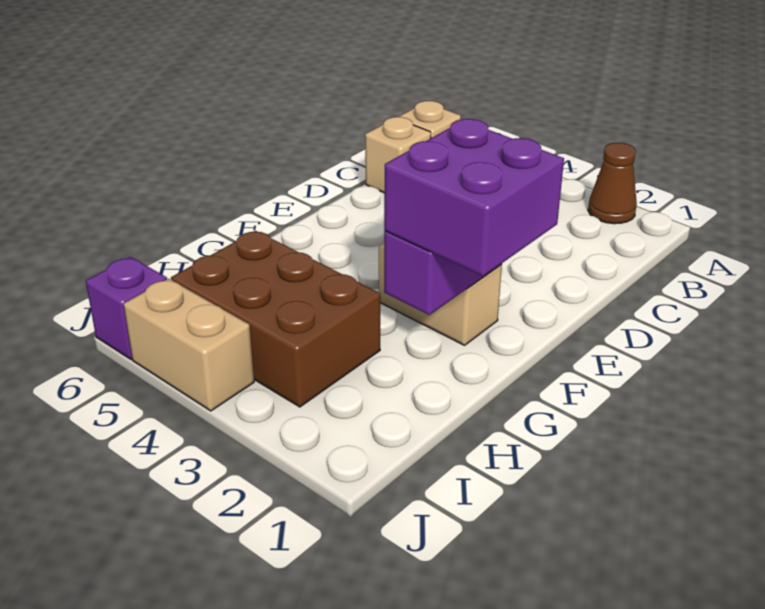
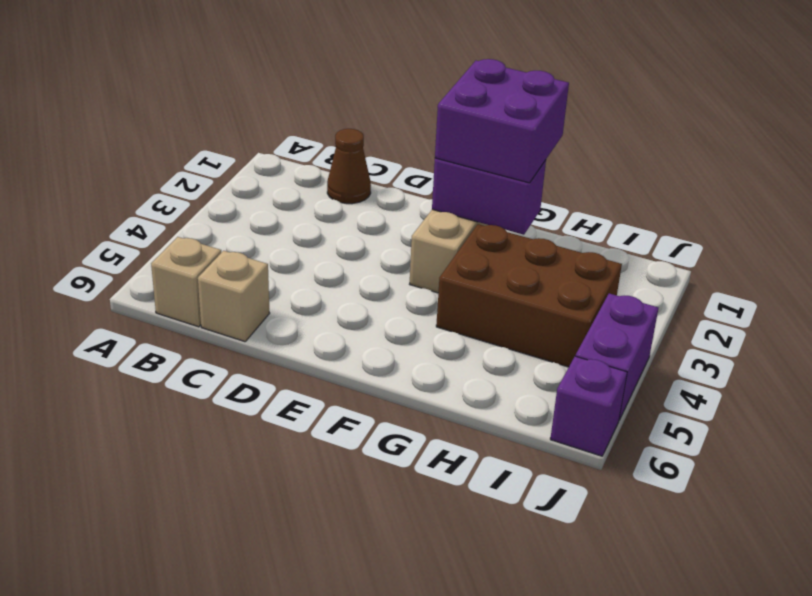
brown cone A2 level 1 -> brown cone C1 level 1
brown brick H3:I5 level 1 -> brown brick G3:I4 level 1
tan brick J4:J5 level 1 -> purple brick J4:J5 level 1

